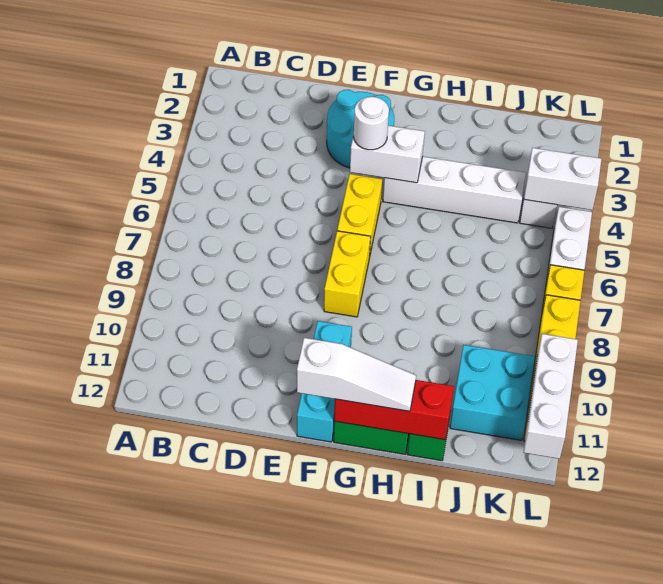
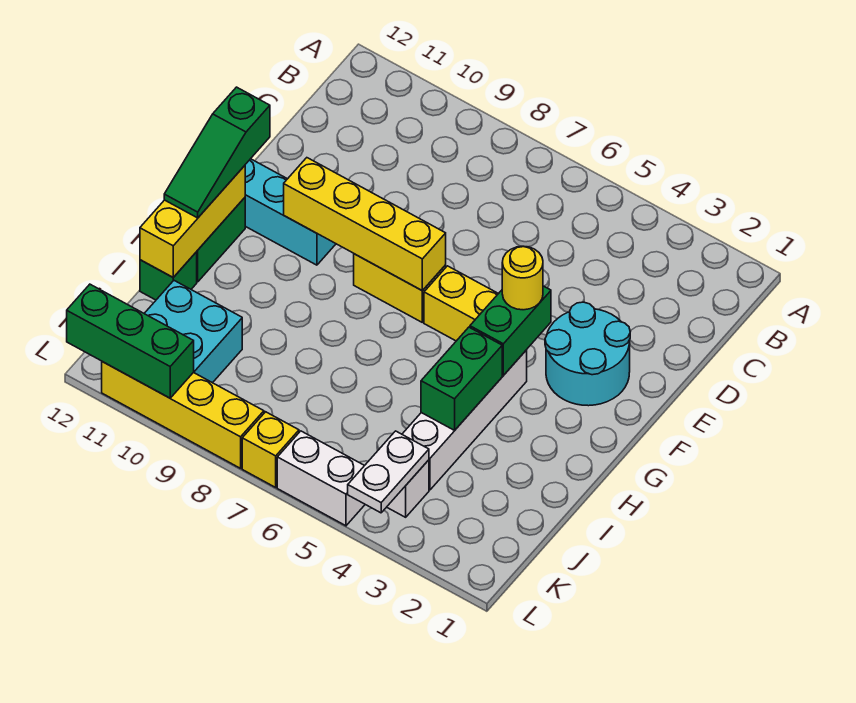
white brick F4:G4 level 2 -> green brick F4:G4 level 2
white round brick F4 level 3 -> yellow round brick F4 level 3
none -> yellow brick F7:F10 level 2
white slope F12:H12 level 3 top F -> green slope F12:H12 level 3 top F
red brick G12:I12 level 2 -> yellow brick G12:I12 level 2
none -> green brick H4:I4 level 2
white brick K4:L4 level 2 -> white plate K4:L4 level 2
white brick L10:L12 level 2 -> green brick L10:L12 level 2

